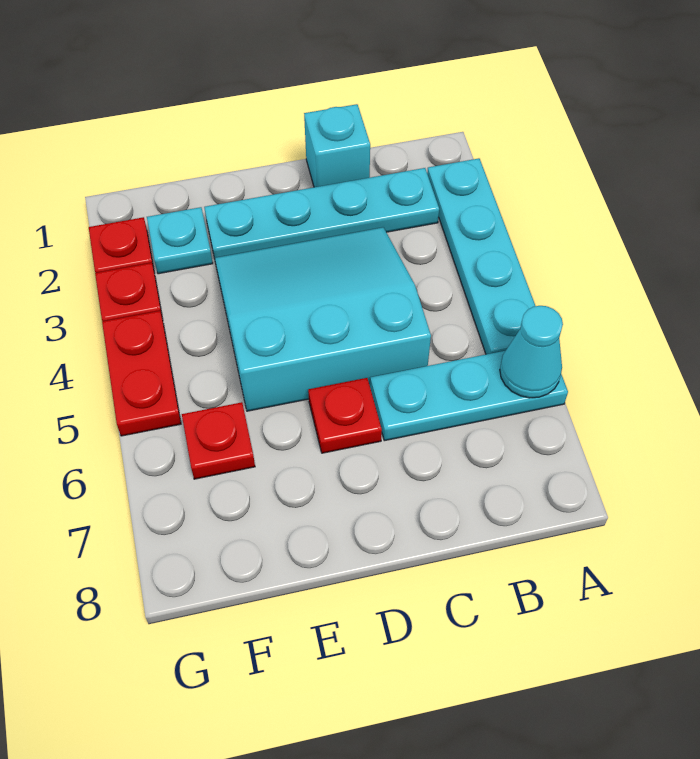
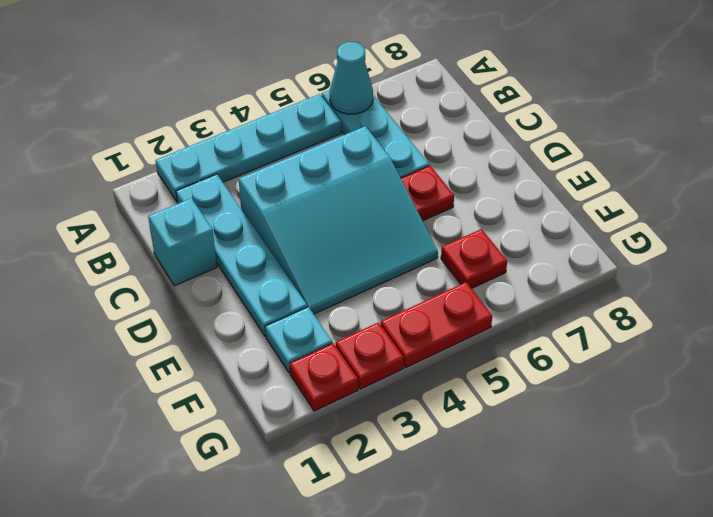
cyan slope C3:E5 level 1 top 5 -> cyan slope C3:E5 level 1 top C

